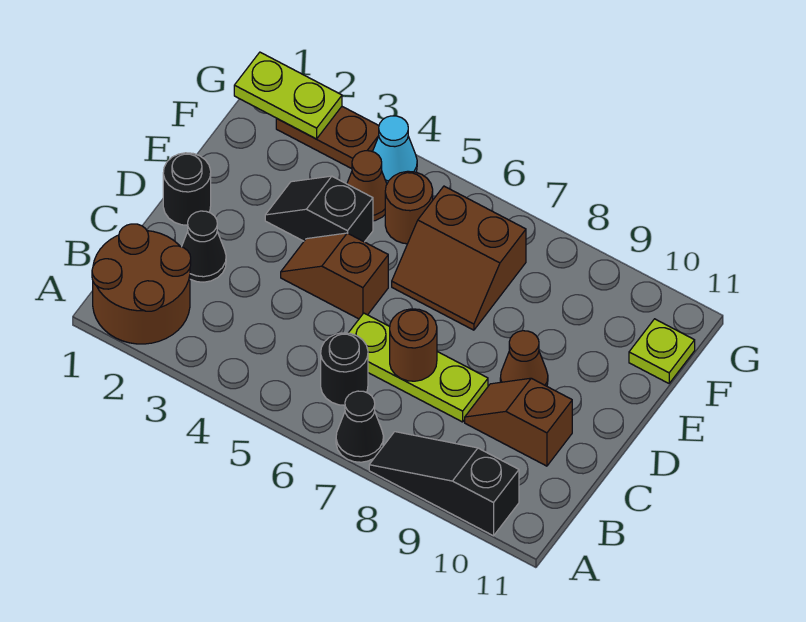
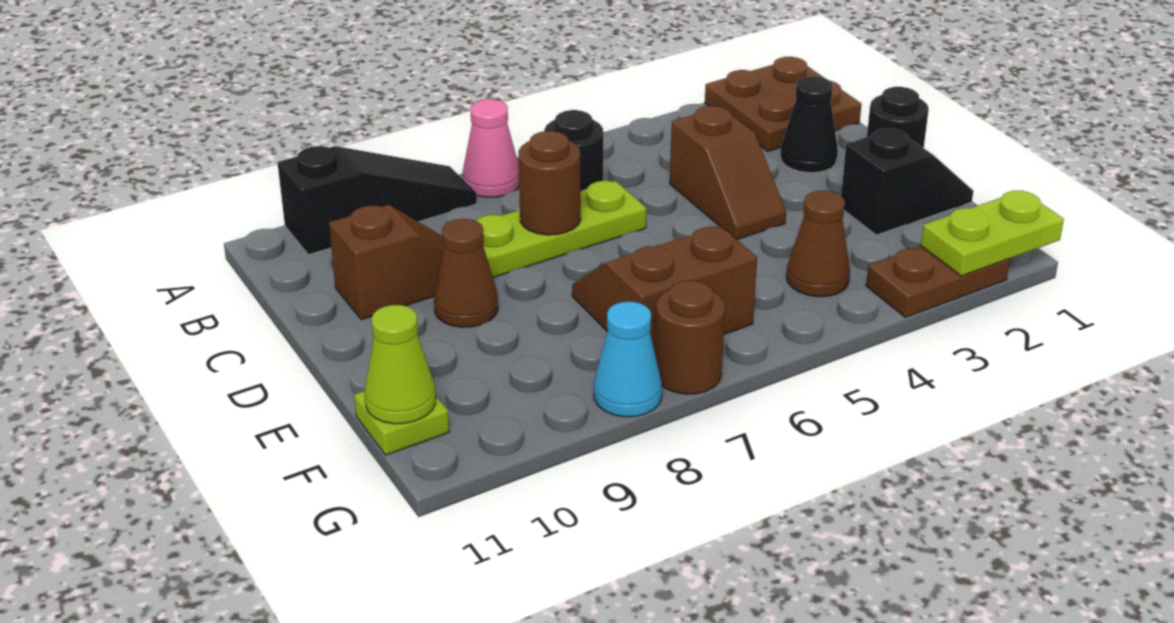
brown round brick A1:B2 level 1 -> brown plate A1:B2 level 1
black cone A7 level 1 -> pink cone A7 level 1
brown slope D4:D5 level 1 top 5 -> brown slope C4:D4 level 1 top C
black slope E3:E4 level 1 top 4 -> black slope E1:E2 level 1 top 2
brown round brick F5 level 1 -> brown round brick G7 level 1
none -> lime cone F11 level 2
cyan cone G4 level 1 -> cyan cone G8 level 1

